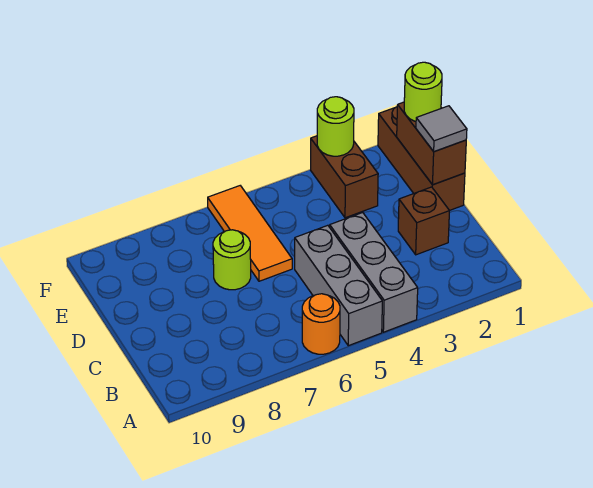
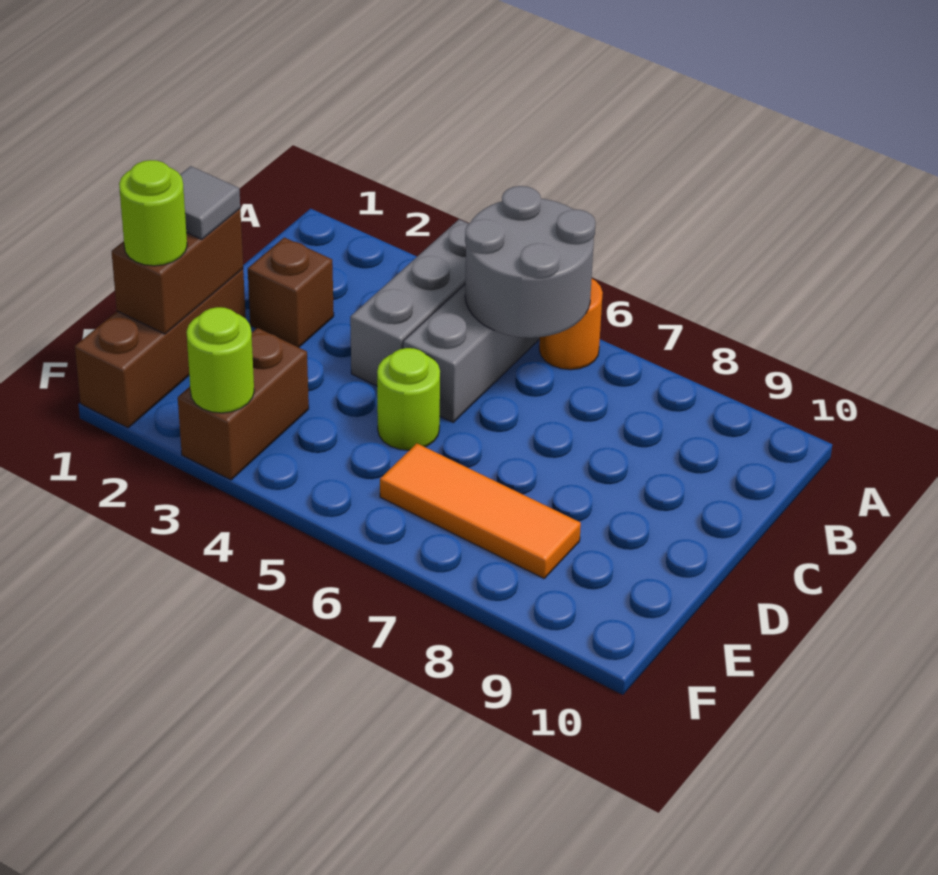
none -> grey round brick A5:B6 level 2
orange tile D6:F6 level 1 -> orange tile E6:E8 level 1
lime round brick D7 level 1 -> lime round brick D5 level 1

